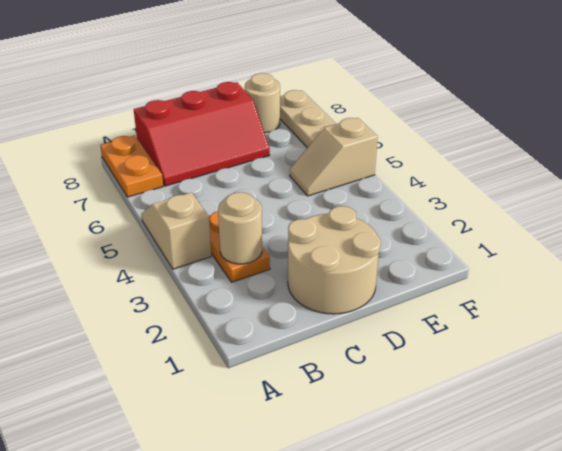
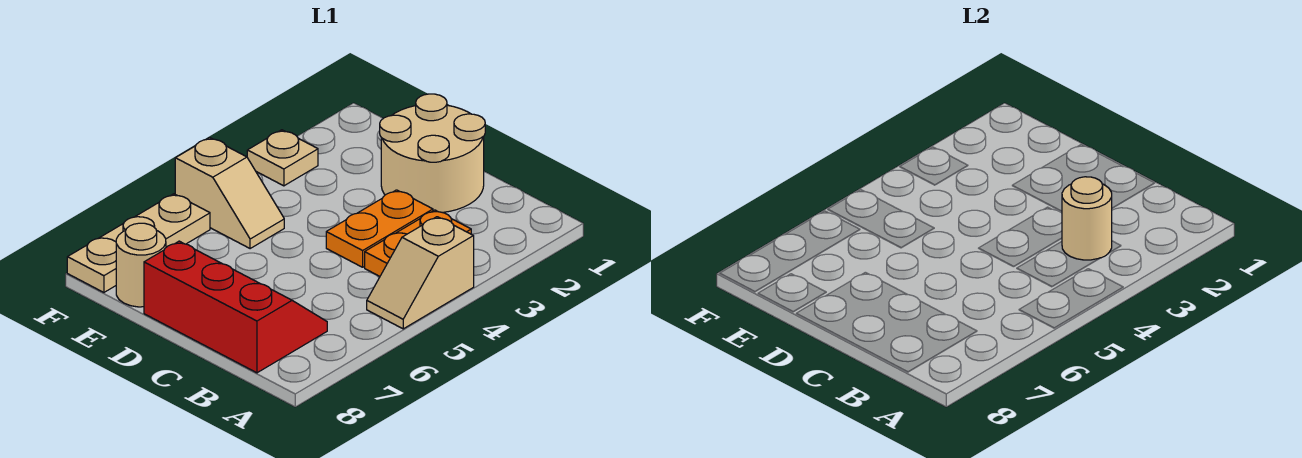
orange plate A7:A8 level 1 -> orange plate C3:C4 level 1
none -> tan plate F3 level 1

